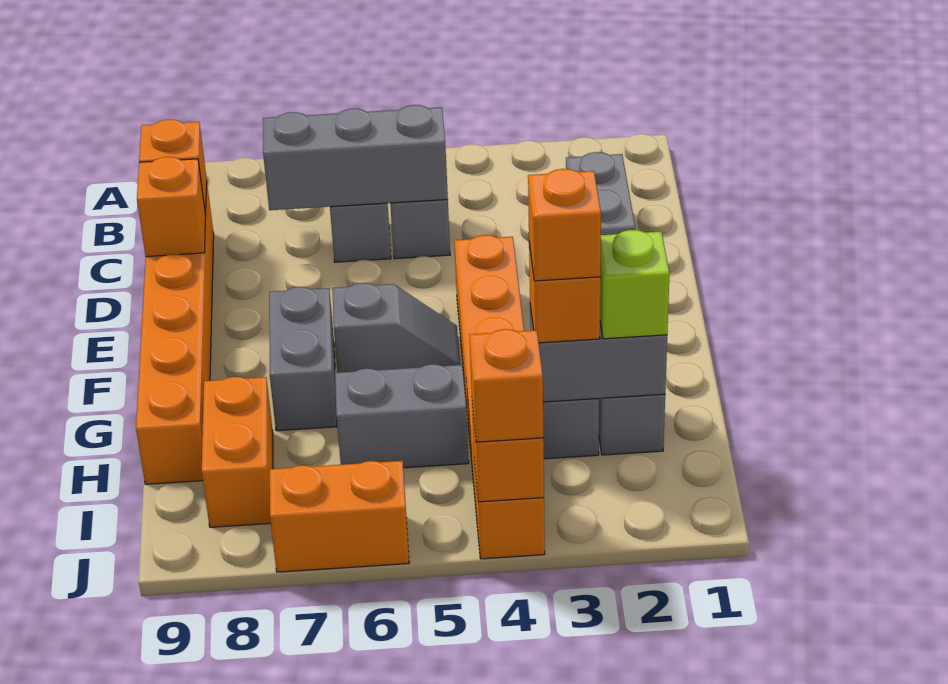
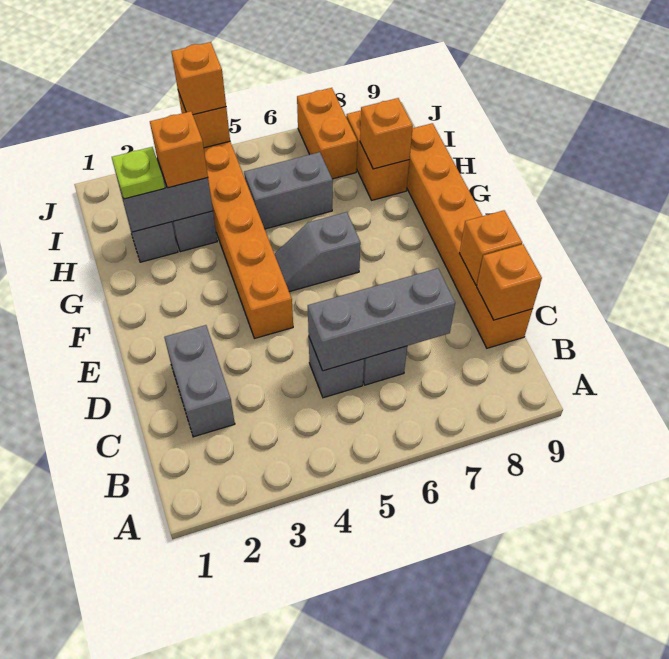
grey brick F7:G7 level 1 -> none
lime brick H2 level 3 -> lime plate H2 level 3
orange brick H3 level 4 -> orange brick H8 level 2
orange brick J6:J7 level 1 -> orange brick I7:J7 level 1

